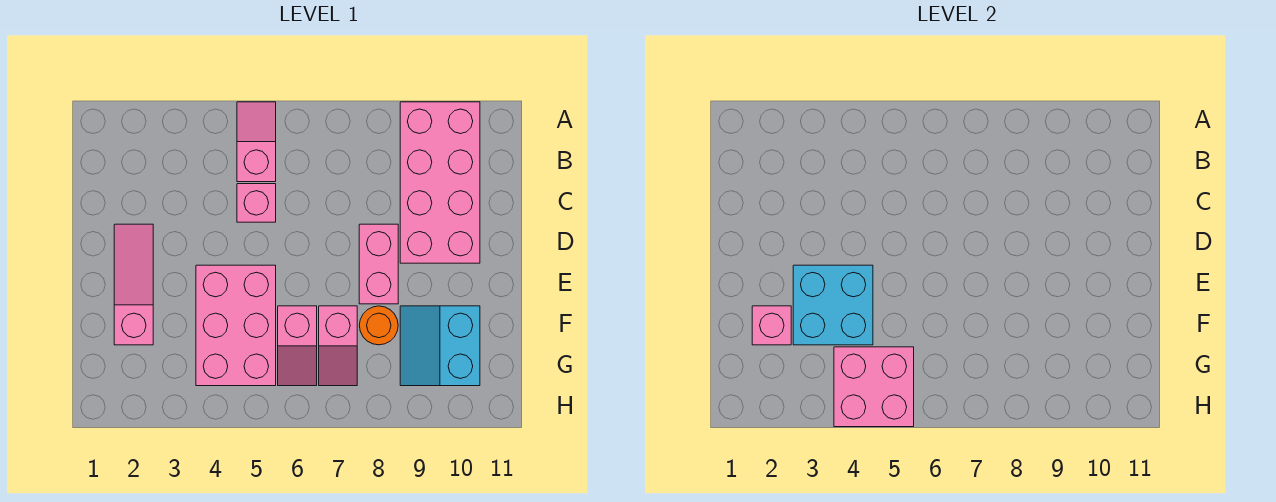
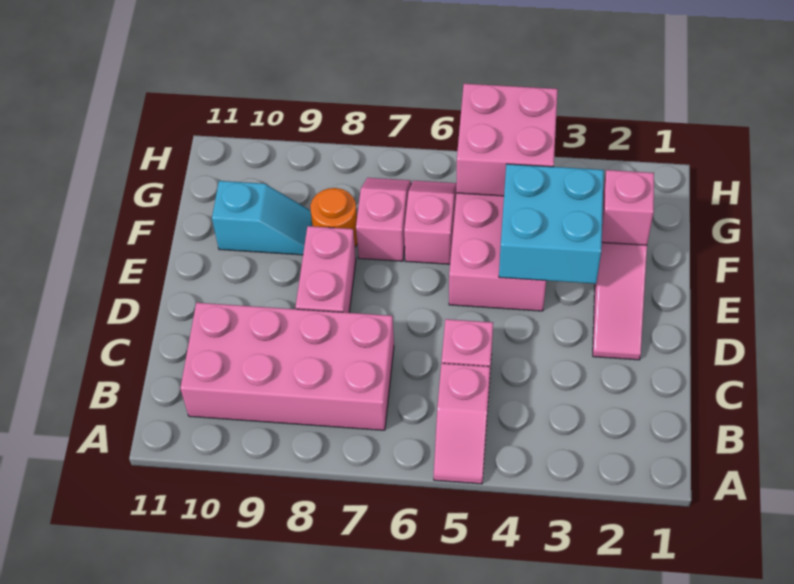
pink brick A9:D10 level 1 -> pink brick B7:C10 level 1
cyan slope F9:G10 level 1 top 10 -> cyan slope F9:F10 level 1 top 10

